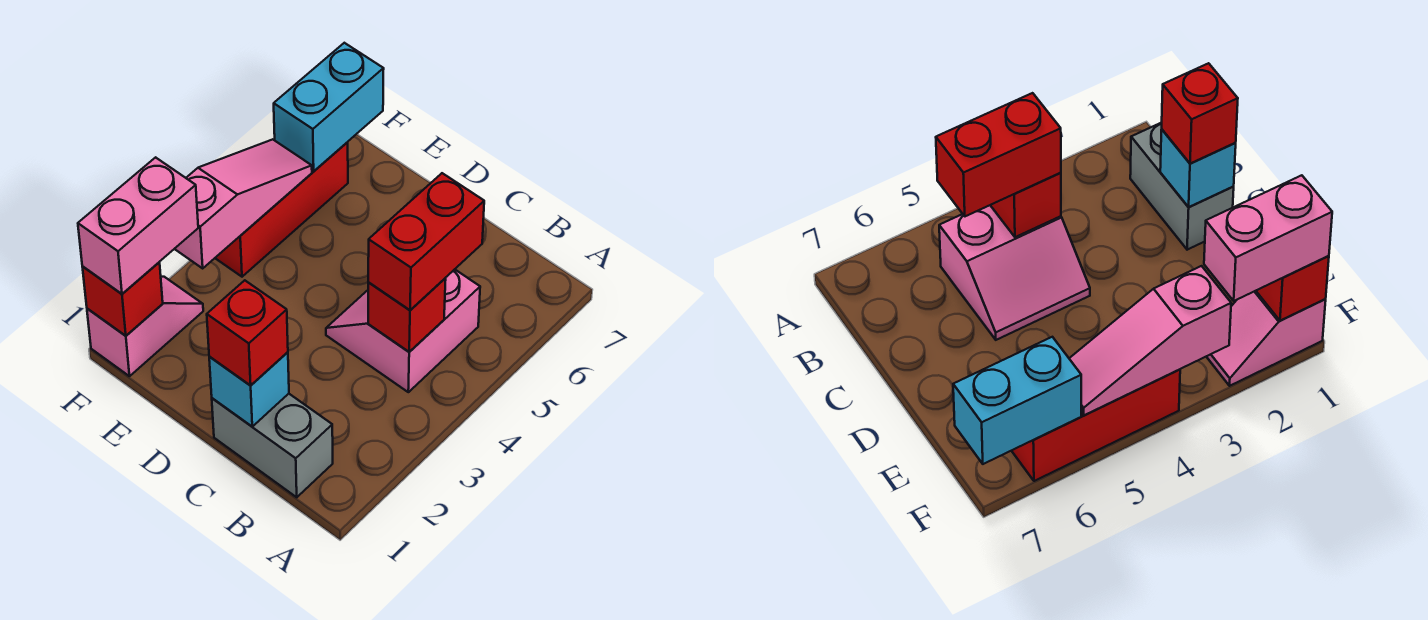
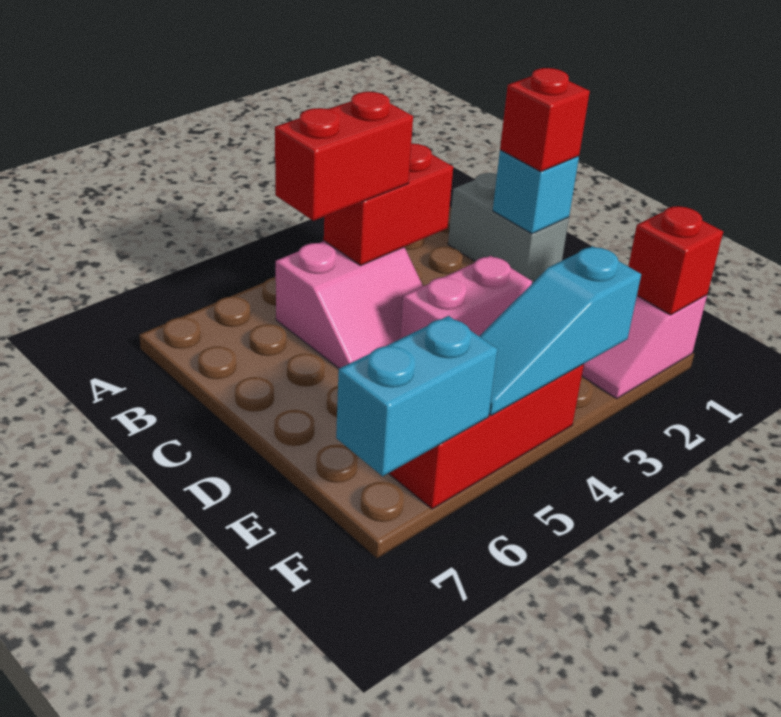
red brick B4 level 2 -> red brick B3:B4 level 2
pink brick F1:F2 level 3 -> pink brick D3:D4 level 1
pink slope F3:F5 level 2 top 3 -> cyan slope F3:F5 level 2 top 3

